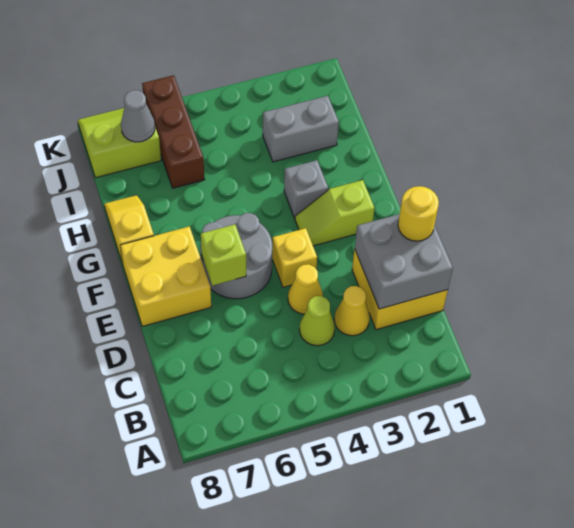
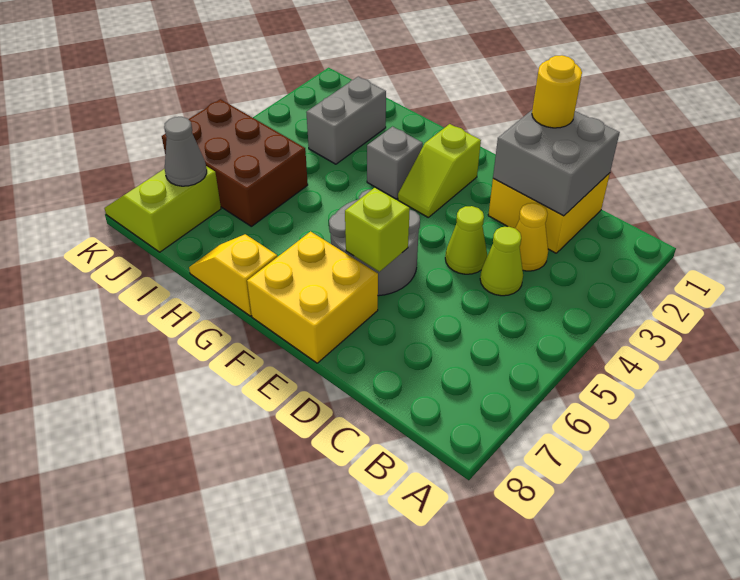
yellow cone D4 level 1 -> lime cone D4 level 1
yellow brick E4 level 1 -> none
brown brick I6:K6 level 1 -> brown brick I5:K6 level 1

